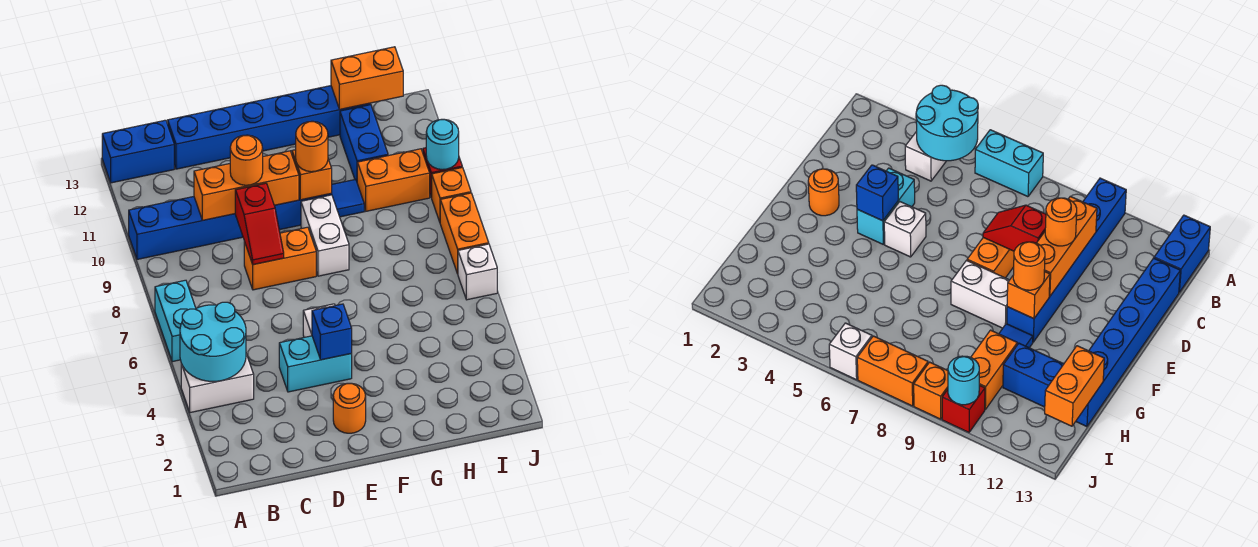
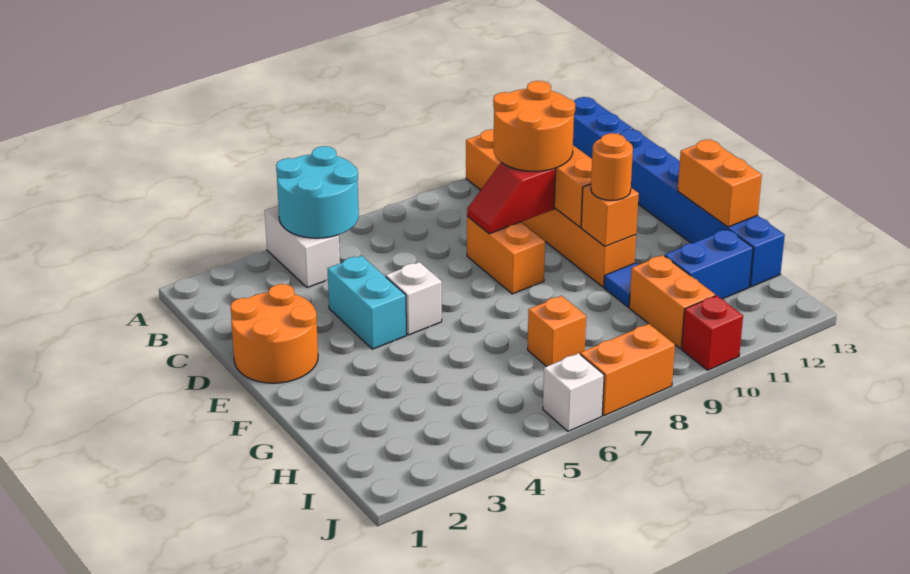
cyan brick A6:A7 level 1 -> none
blue brick A10:F10 level 1 -> orange brick A10:F10 level 1
orange round brick D10 level 3 -> orange round brick C9:D10 level 3
orange round brick E2 level 1 -> orange round brick D1:E2 level 1
blue brick E4 level 2 -> none
white brick F8:F9 level 1 -> none
orange brick H13:I13 level 2 -> orange brick F13:G13 level 2
orange brick J9 level 1 -> orange brick H7 level 1
cyan round brick J10 level 2 -> none

